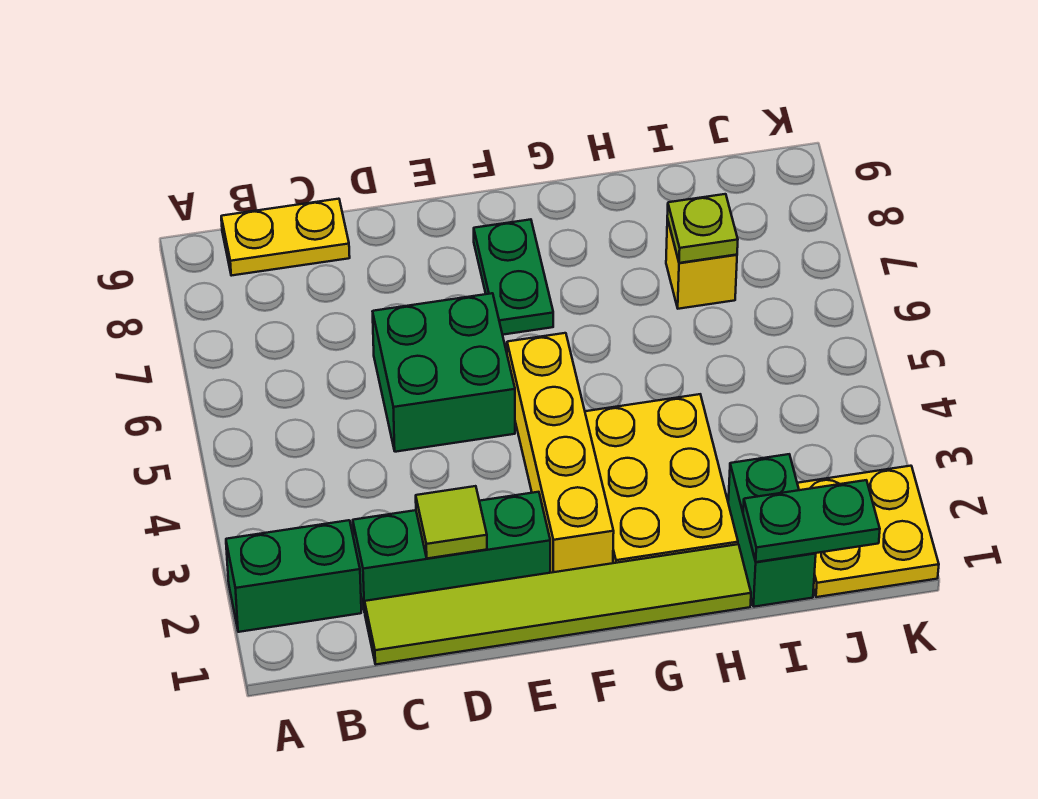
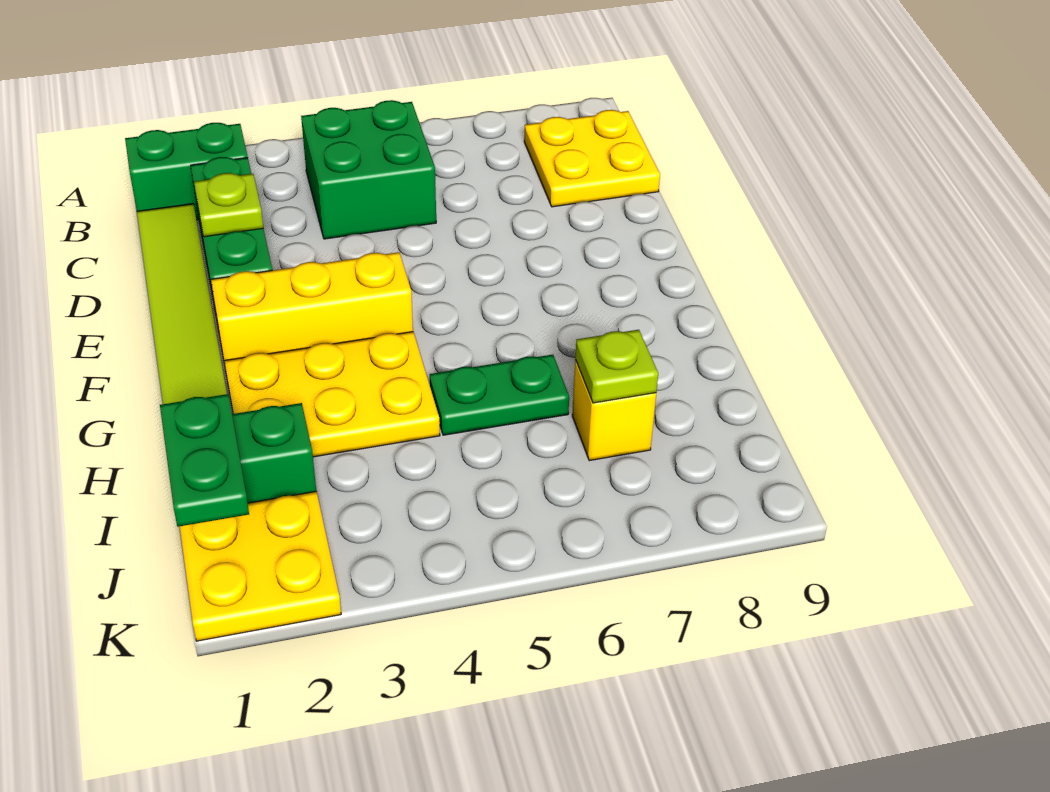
green brick A2:B2 level 1 -> green brick B1:B2 level 1
yellow plate B9:C9 level 1 -> yellow plate B8:C9 level 1
lime tile D2 level 2 -> lime plate D2 level 2
green brick D5:E6 level 1 -> green brick B4:C5 level 1
yellow brick F2:F5 level 1 -> yellow brick F2:F4 level 1
green plate F7:F8 level 1 -> green plate H5:H6 level 1

